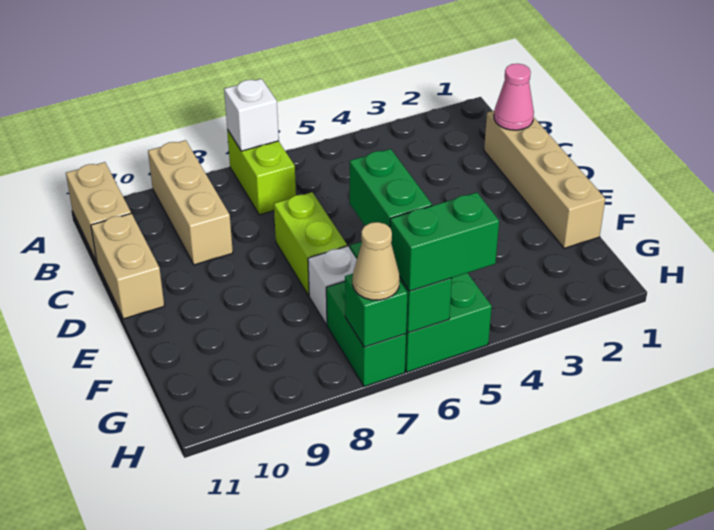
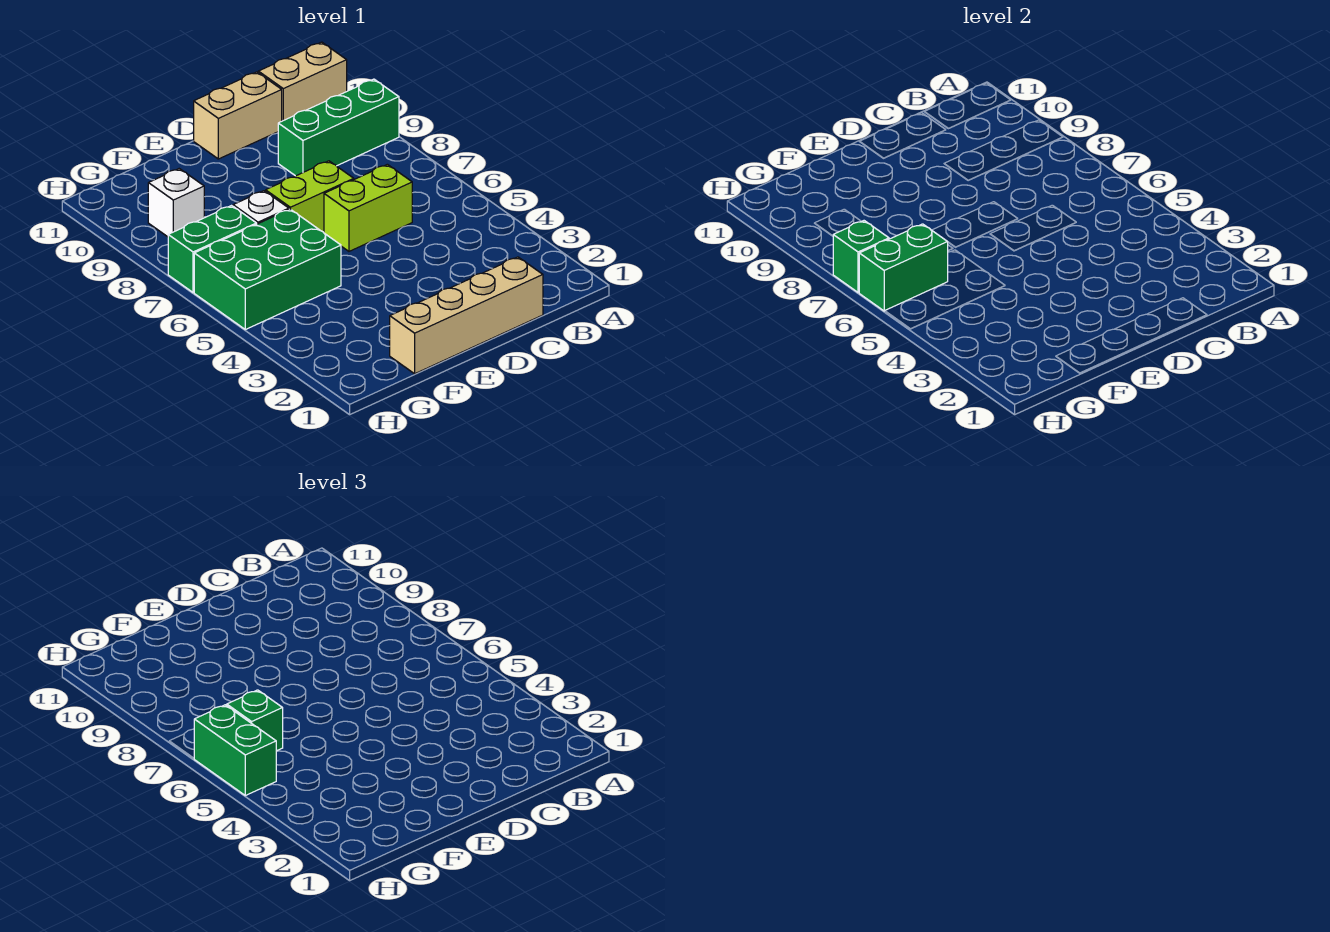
lime brick A7:B7 level 1 -> lime brick C6:D6 level 1
white brick A7 level 2 -> white brick G9 level 1
tan brick A9:C9 level 1 -> green brick A9:C9 level 1
pink cone C1 level 2 -> none
green brick F6:G6 level 3 -> green brick G6 level 3
tan cone H7 level 3 -> none

